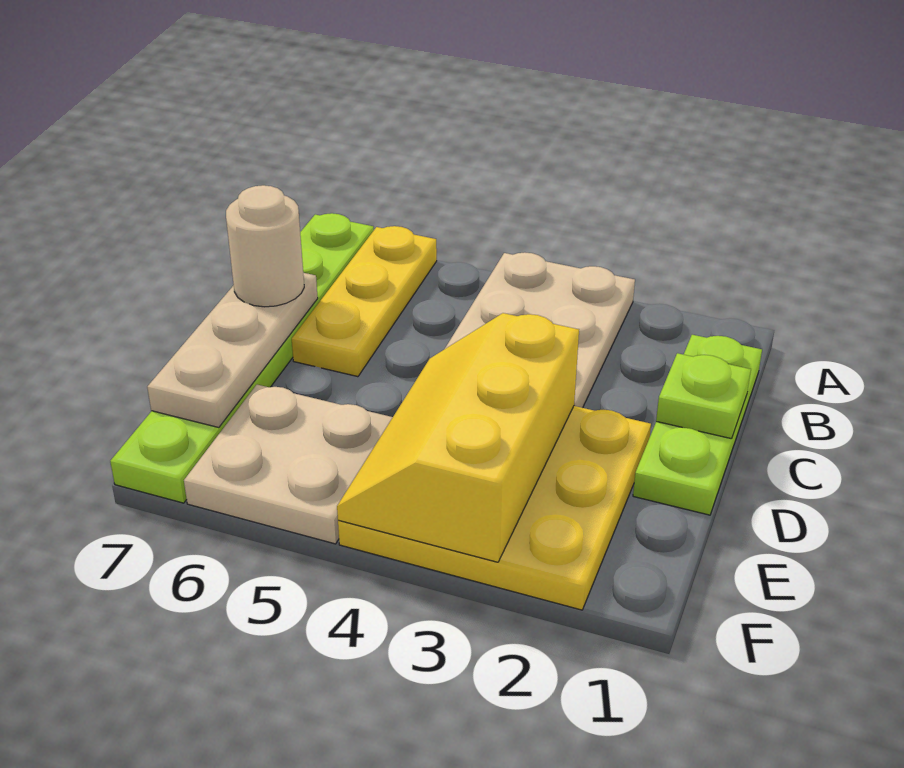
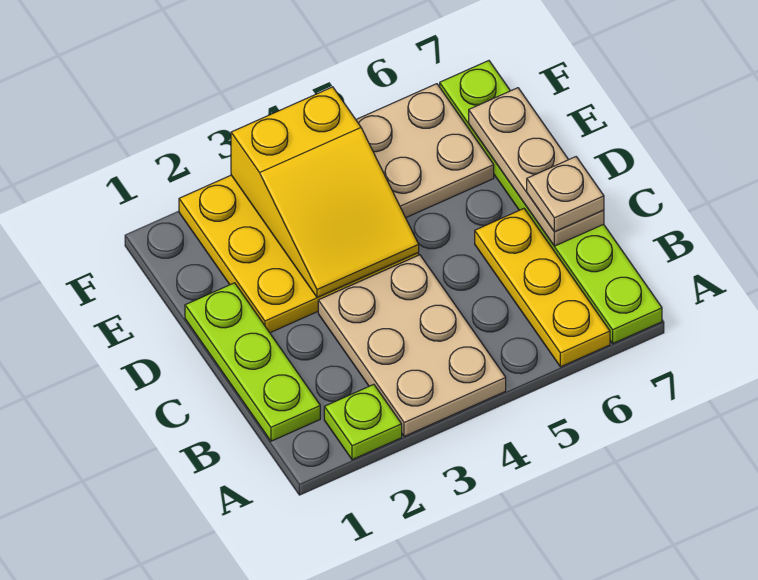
lime plate C1 level 2 -> lime plate A2 level 1
tan round brick C7 level 3 -> tan plate C7 level 3
yellow slope D3:F4 level 2 top 3 -> yellow slope D3:F4 level 2 top F

